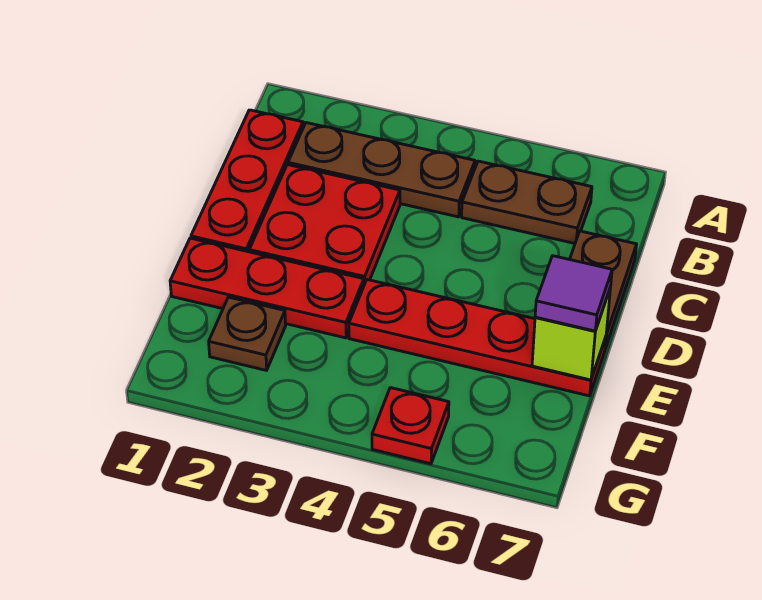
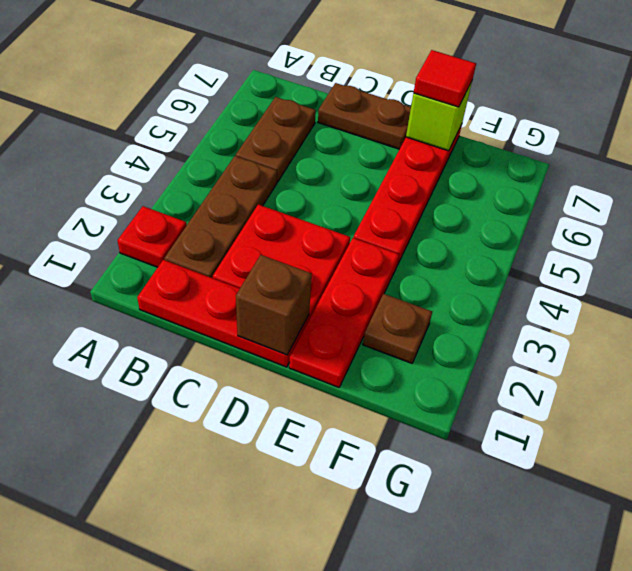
none -> brown brick D1 level 2
purple tile E7 level 3 -> red tile E7 level 3
red plate G5 level 1 -> red plate A2 level 1

